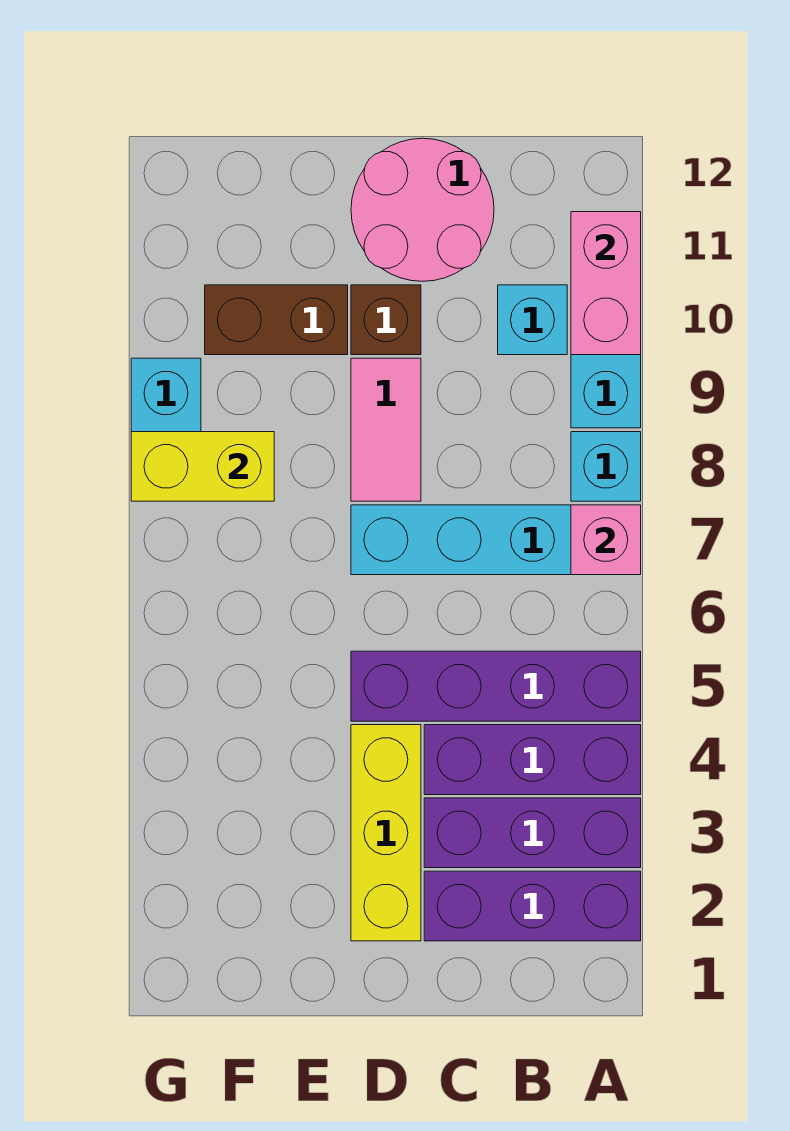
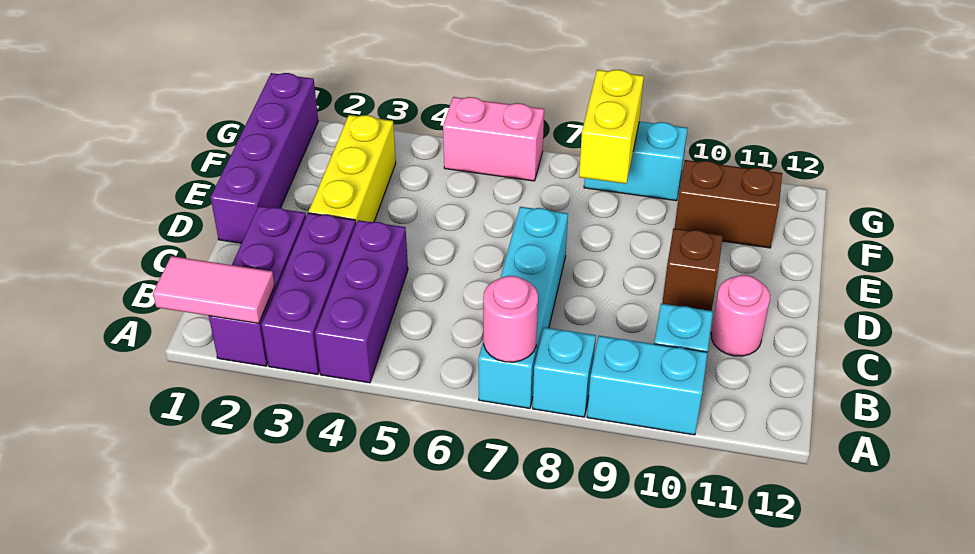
purple brick A5:D5 level 1 -> purple brick D1:G1 level 1
pink brick A7 level 2 -> pink round brick A7 level 2
pink brick A10:A11 level 2 -> pink brick G5:G6 level 1
pink round brick C11:D12 level 1 -> pink round brick C11 level 1
yellow brick D2:D4 level 1 -> yellow brick D3:F3 level 1
pink tile D8:D9 level 1 -> pink tile A1:A2 level 2
brown brick E10:F10 level 1 -> brown brick F10:F11 level 1

